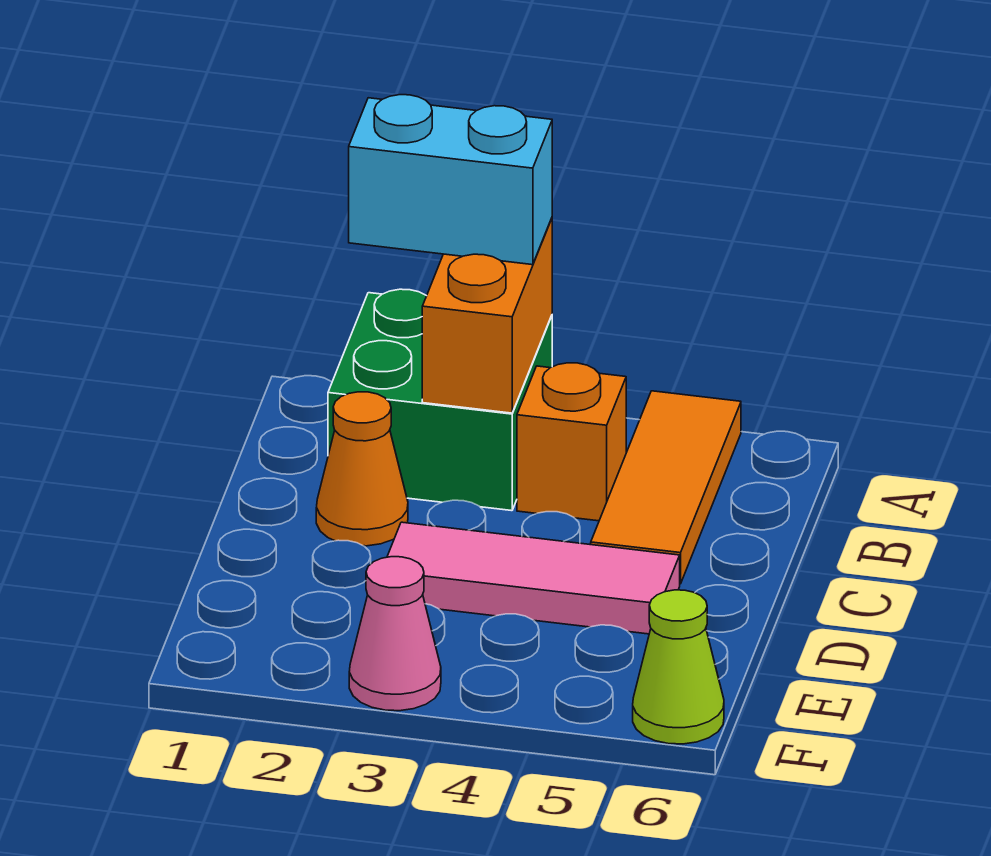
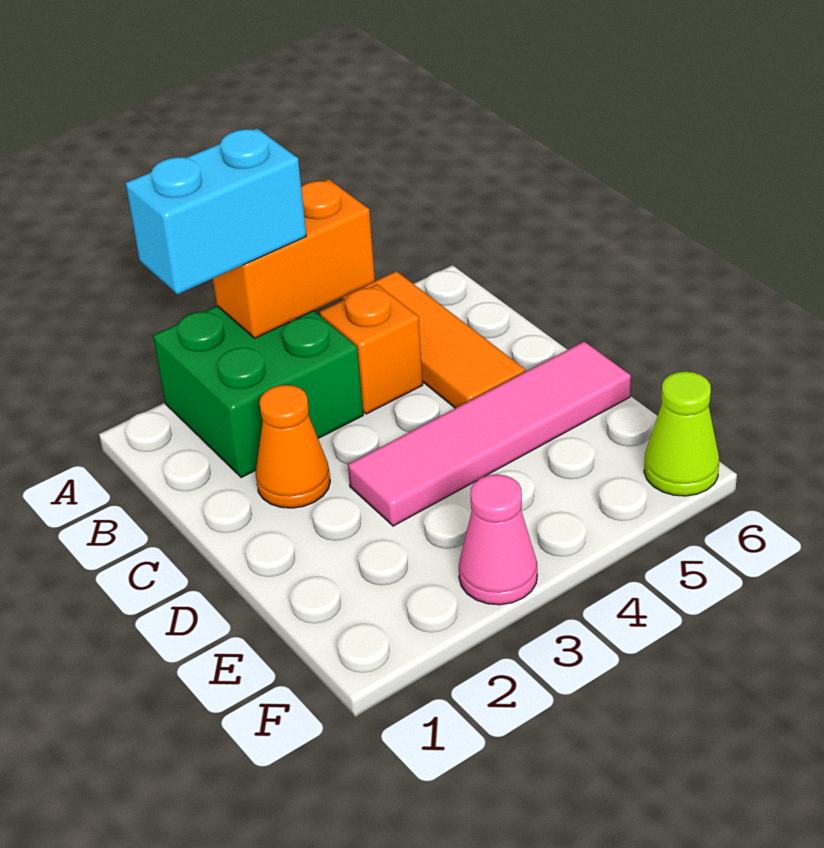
orange brick A3:B3 level 2 -> orange brick A3:A4 level 2
pink tile D3:D5 level 1 -> pink tile D3:D6 level 1

